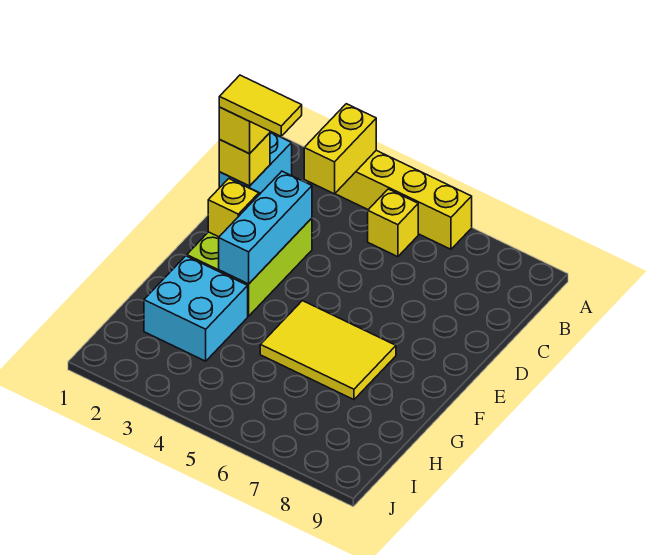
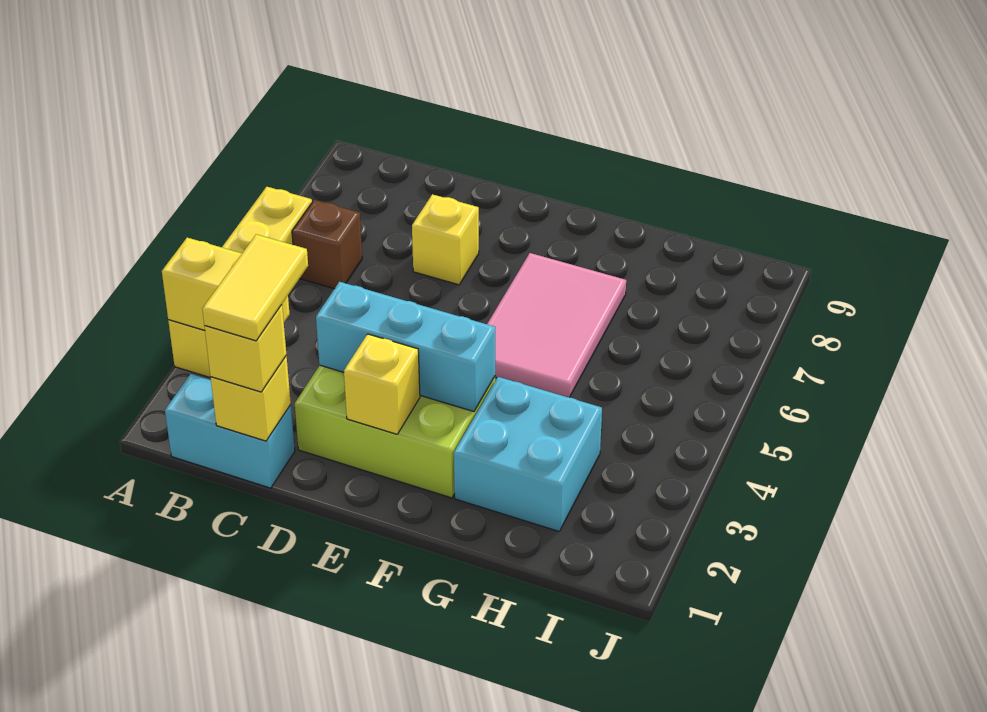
yellow brick B5 level 1 -> yellow brick D7 level 1
none -> brown brick B6 level 1
yellow tile F5:G7 level 1 -> pink tile F5:G7 level 1

